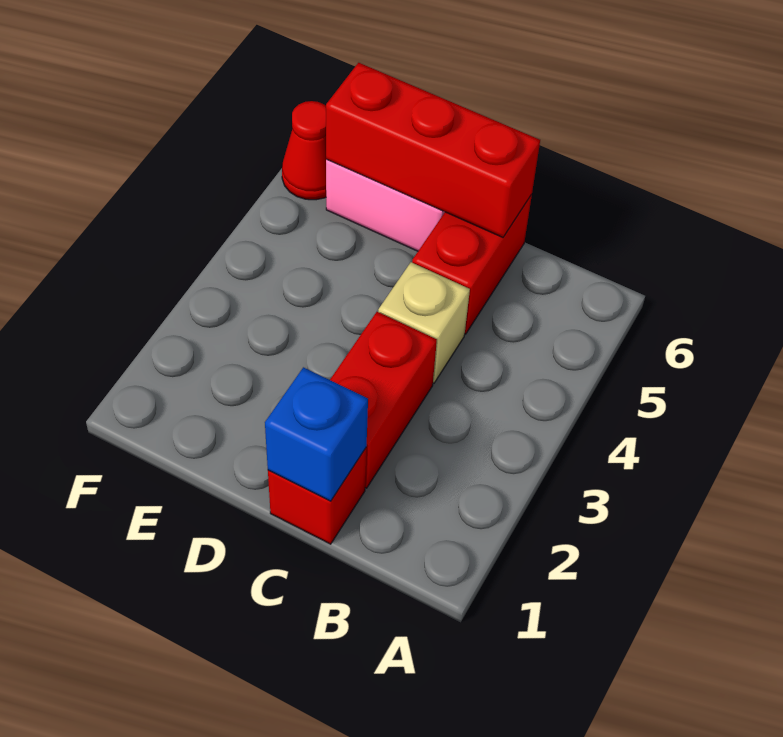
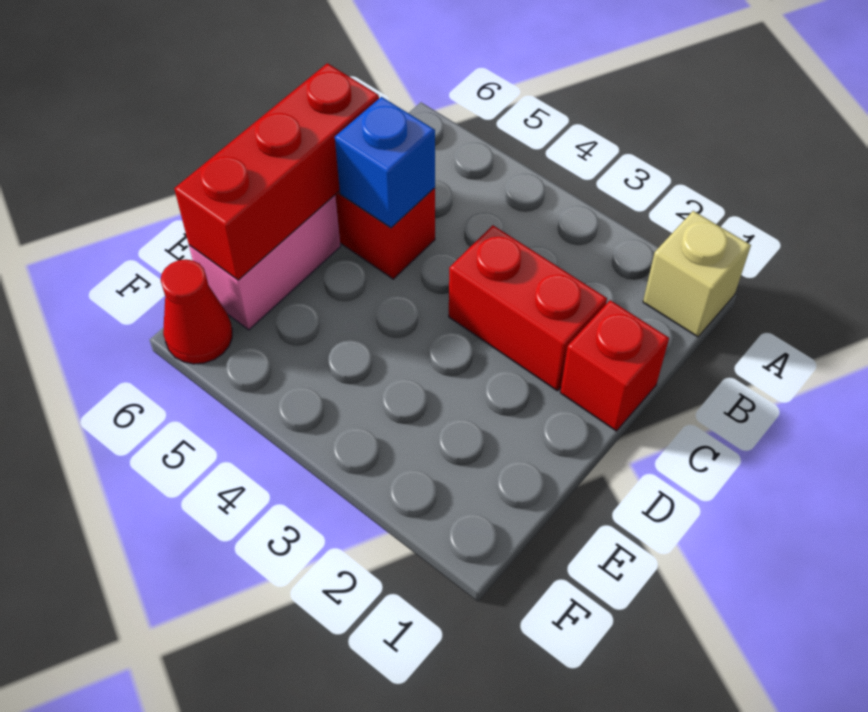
blue brick C1 level 2 -> blue brick C5 level 2
tan brick C4 level 1 -> tan brick A1 level 1

